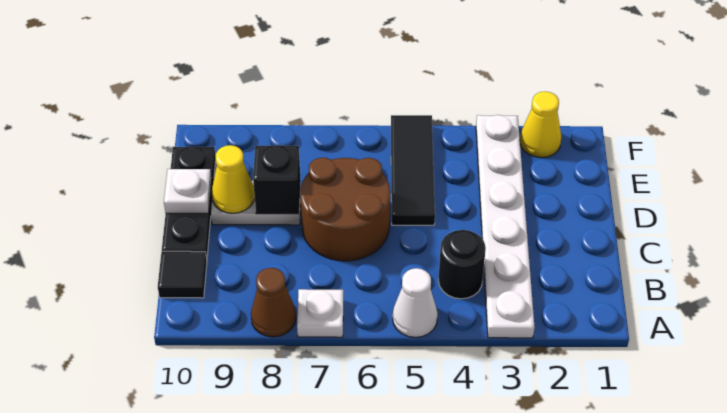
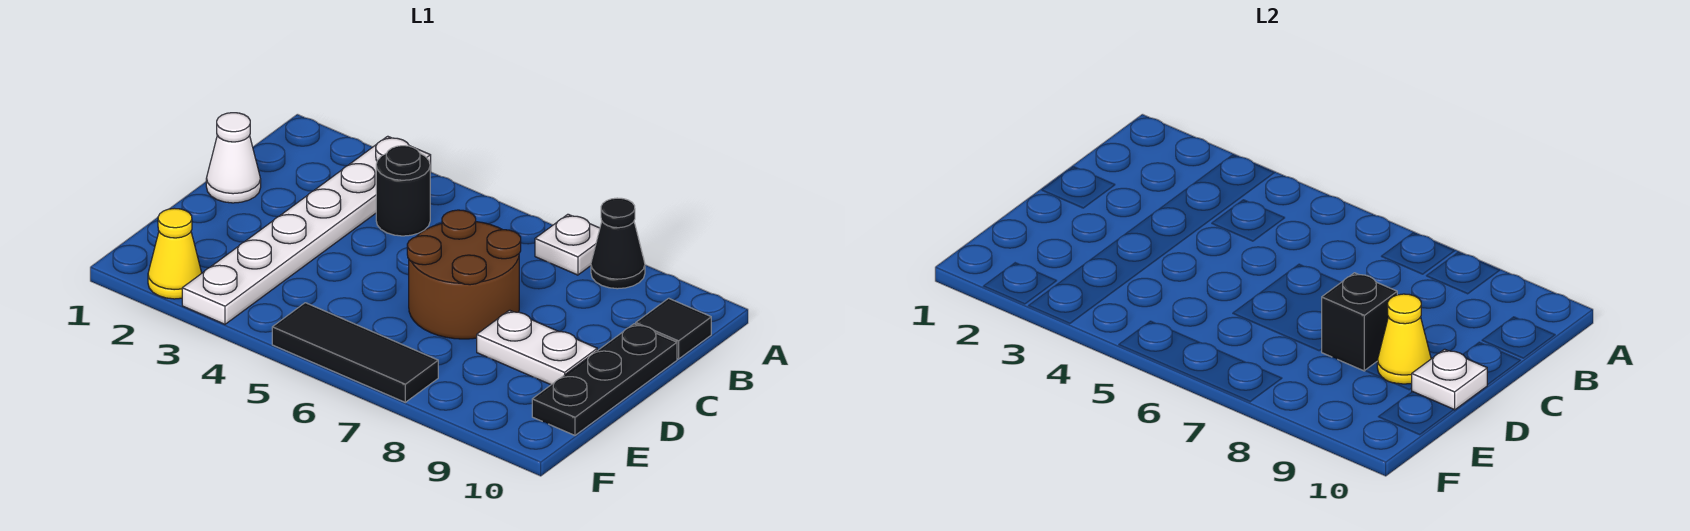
white cone A5 level 1 -> white cone C1 level 1
brown cone A8 level 1 -> black cone A8 level 1
black tile D5:F5 level 1 -> black tile F5:F7 level 1

